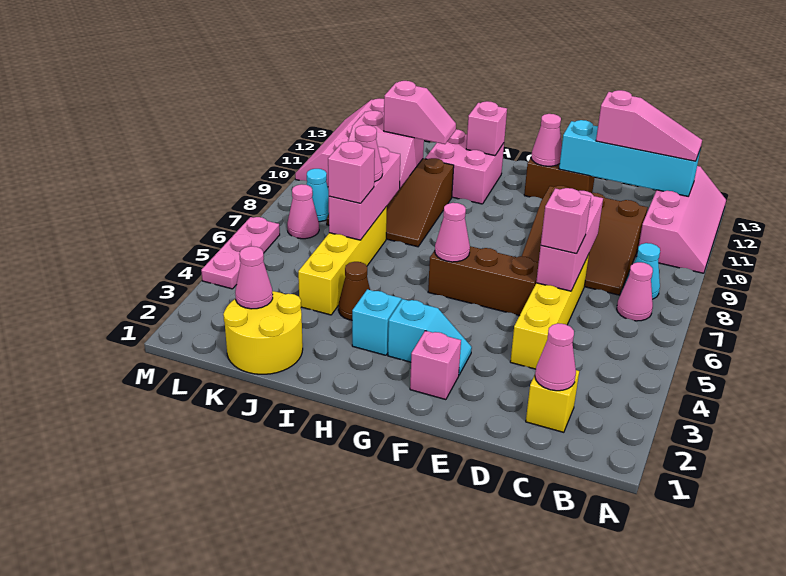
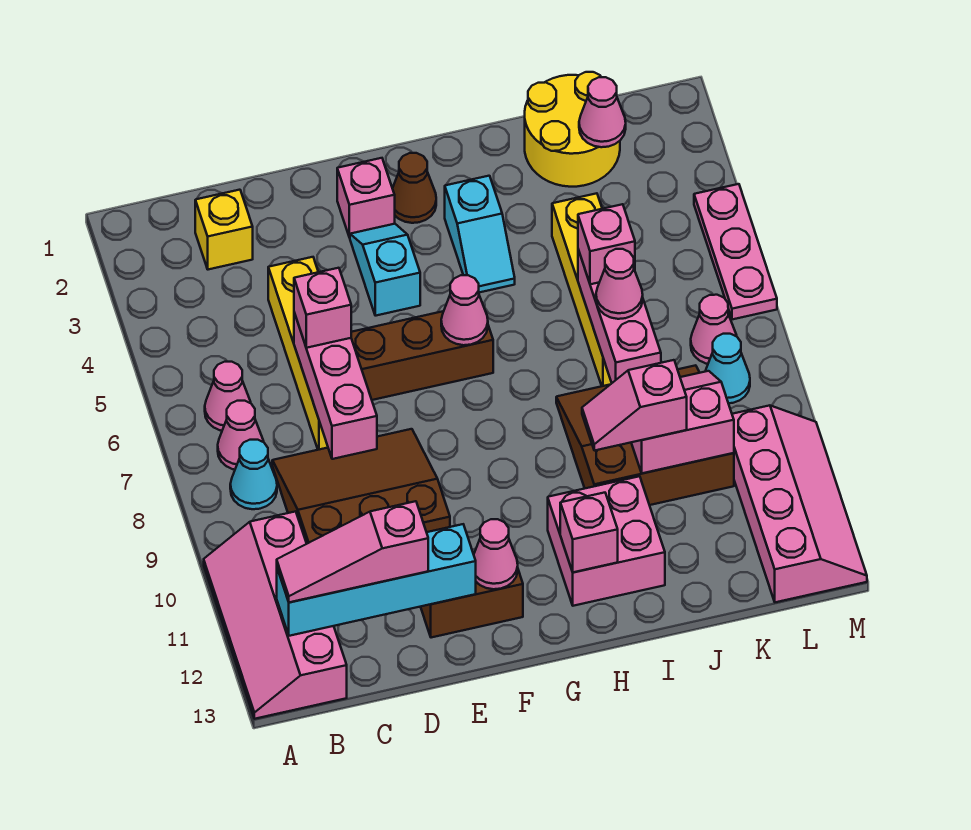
pink cone C2 level 2 -> pink cone B6 level 1
cyan slope F3:G3 level 1 top G -> cyan slope F3:F4 level 1 top 4
brown cone I4 level 1 -> brown cone G2 level 1

